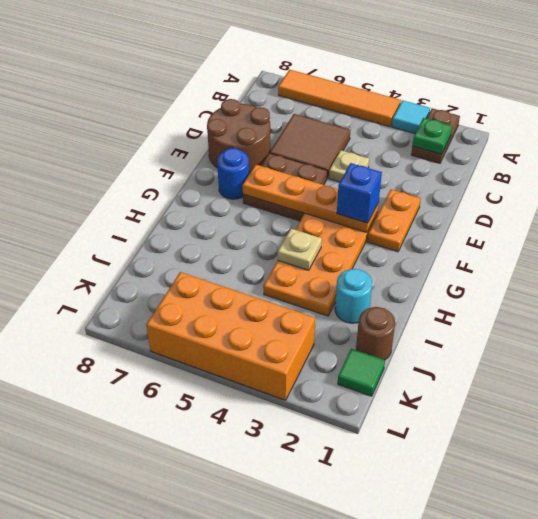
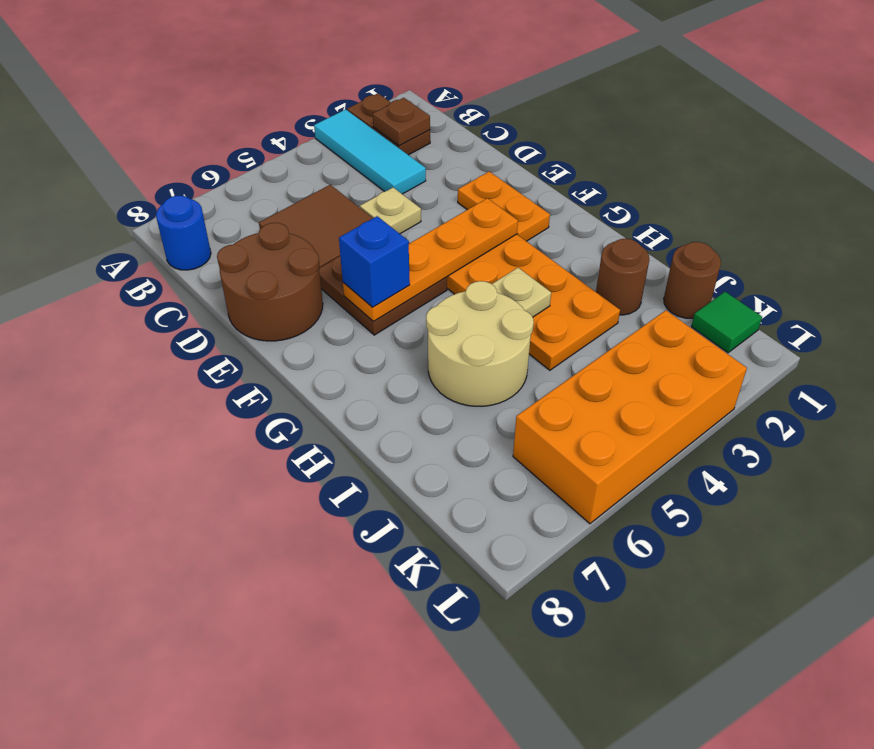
cyan tile A3 level 1 -> cyan tile A3:C3 level 1
orange tile A4:A7 level 1 -> none
green plate B2 level 2 -> brown plate B2 level 2
blue brick F3 level 3 -> blue brick F6 level 3
blue round brick F7 level 1 -> blue round brick B8 level 1
none -> tan round brick H5:I6 level 1
cyan round brick I2 level 1 -> brown round brick I2 level 1

